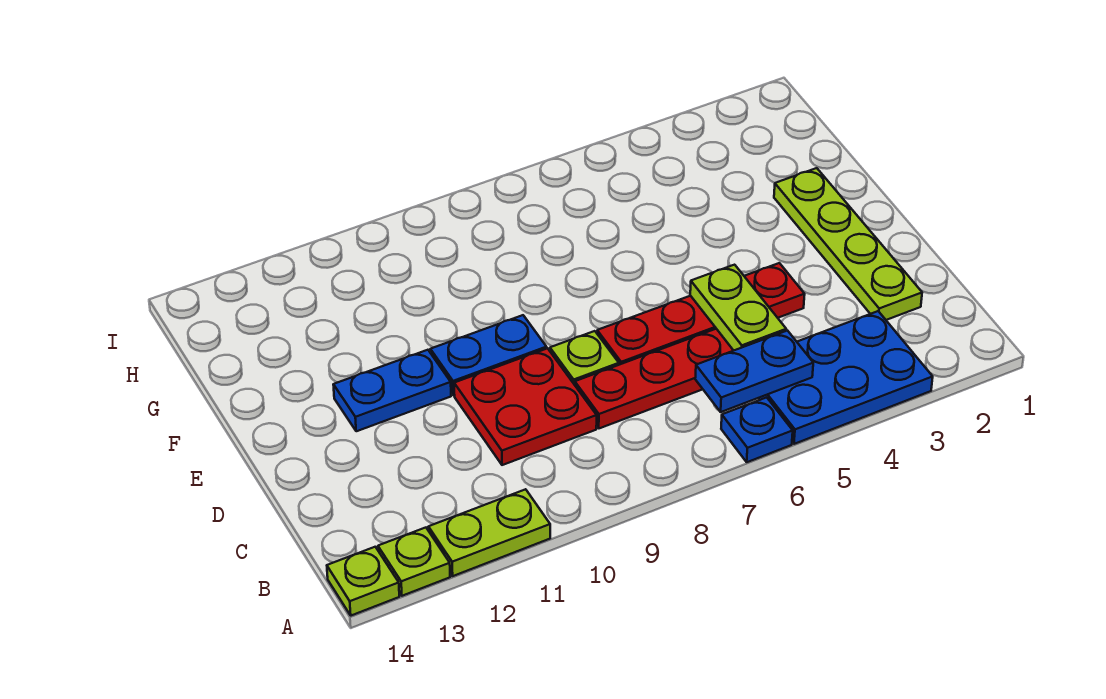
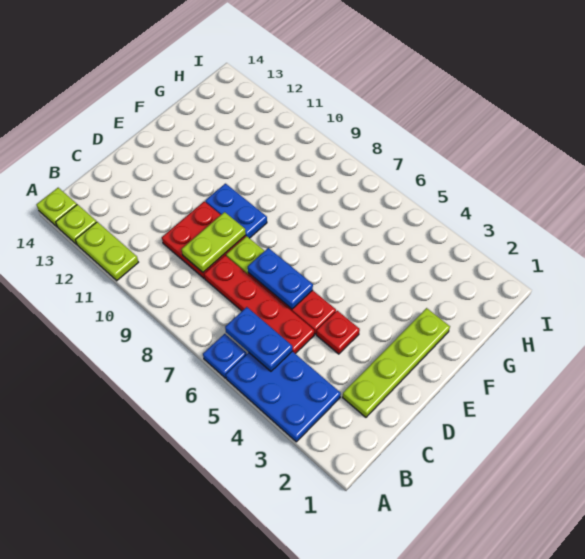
lime plate C5:D5 level 2 -> lime plate C9:D9 level 2
blue plate E11:E12 level 1 -> blue plate D6:D7 level 2

